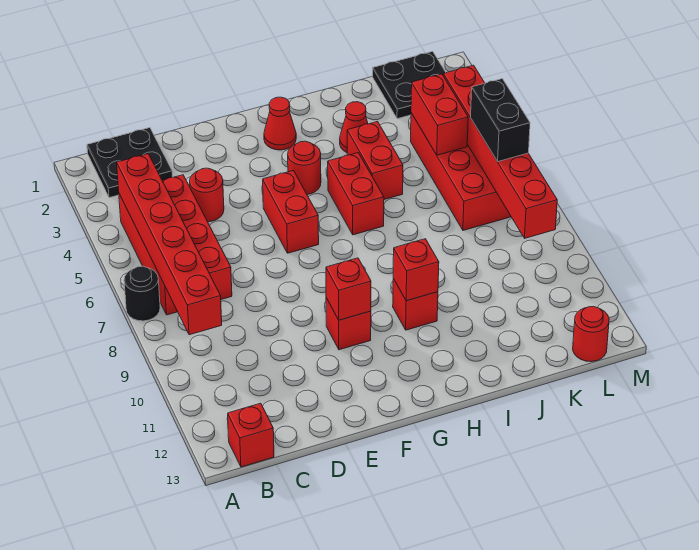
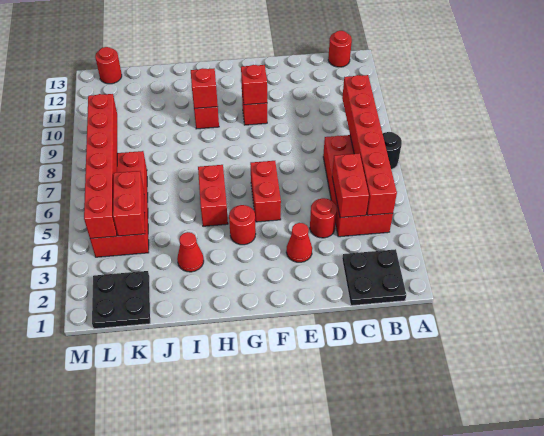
red brick B13 level 1 -> red round brick B13 level 1
red cone G2 level 1 -> red cone E3 level 1
red brick I4:I5 level 1 -> red brick C4:C5 level 2
black brick L6:L7 level 3 -> none

